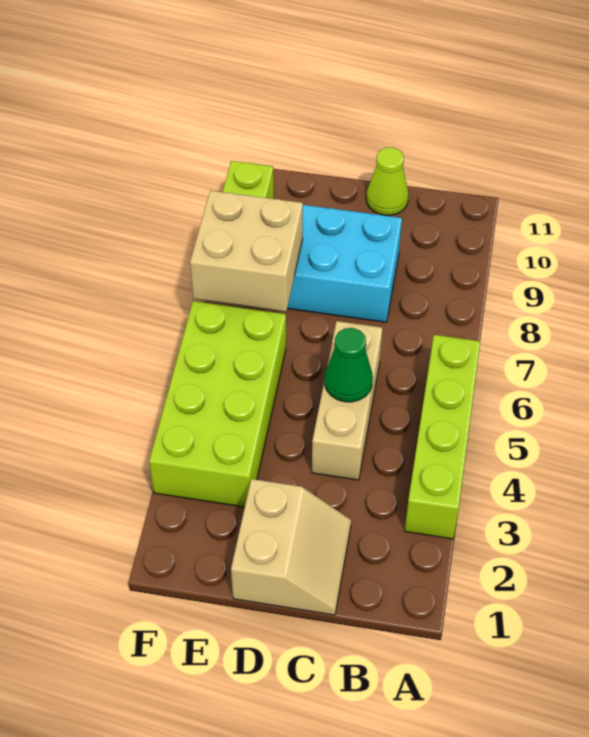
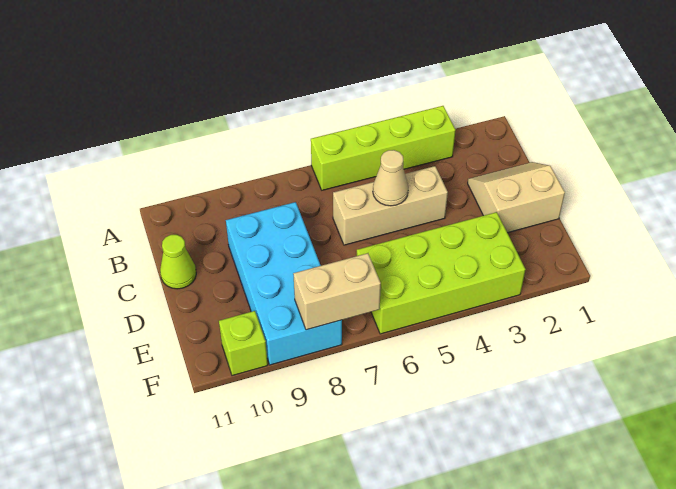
green cone C5 level 2 -> tan cone C5 level 2
tan brick E7:F8 level 2 -> tan brick F7:F8 level 2

